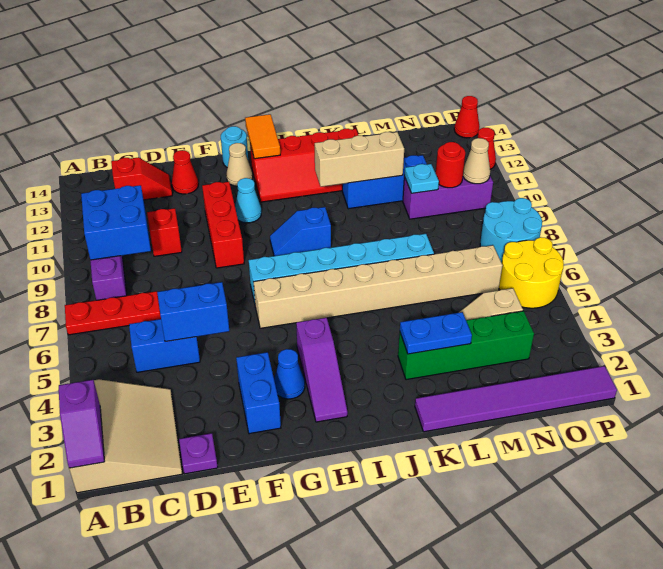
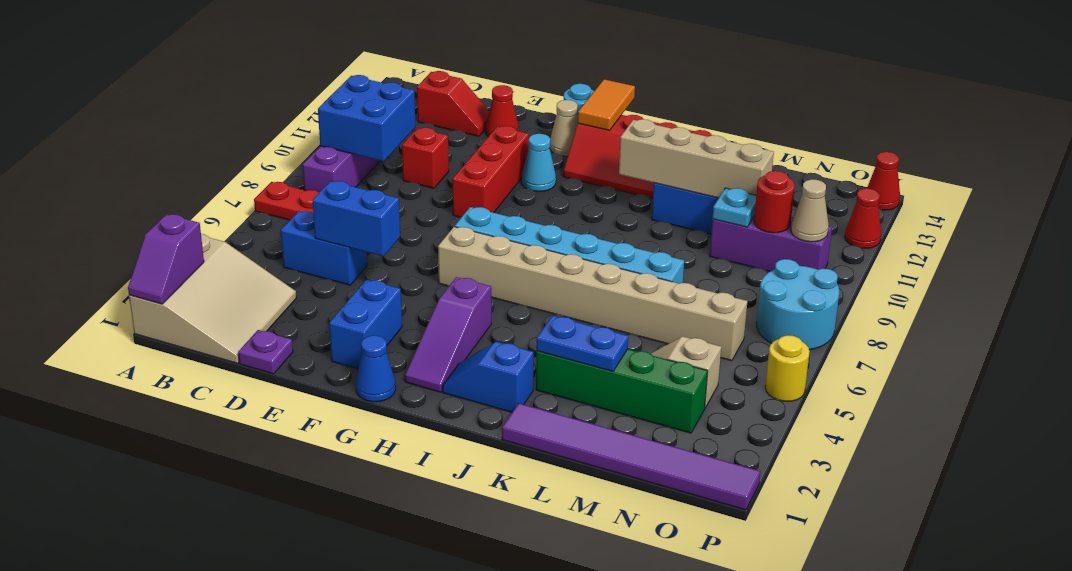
blue cone G3 level 1 -> blue cone G1 level 1
blue slope H9:I9 level 1 top I -> blue slope I2:J2 level 1 top J
tan brick J11:L11 level 2 -> tan brick J11:M11 level 2
yellow round brick O5:P6 level 1 -> yellow round brick P5 level 1

